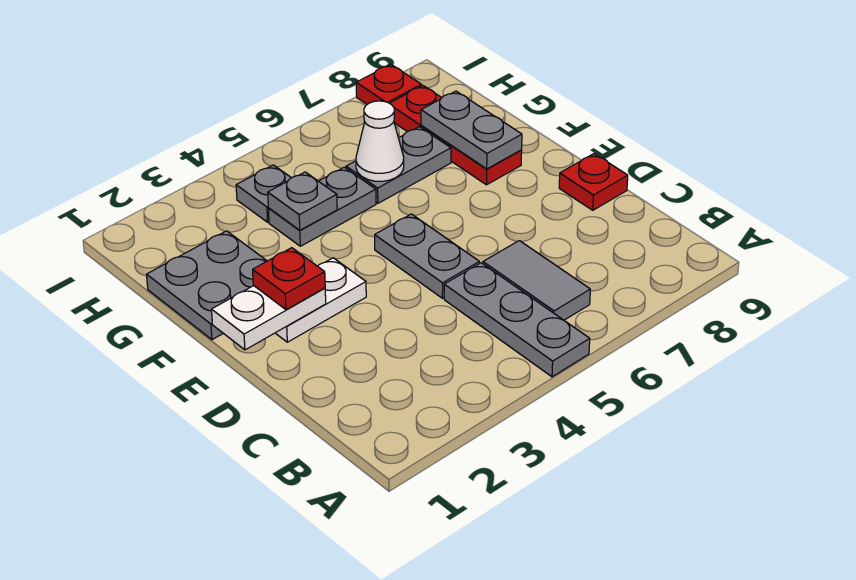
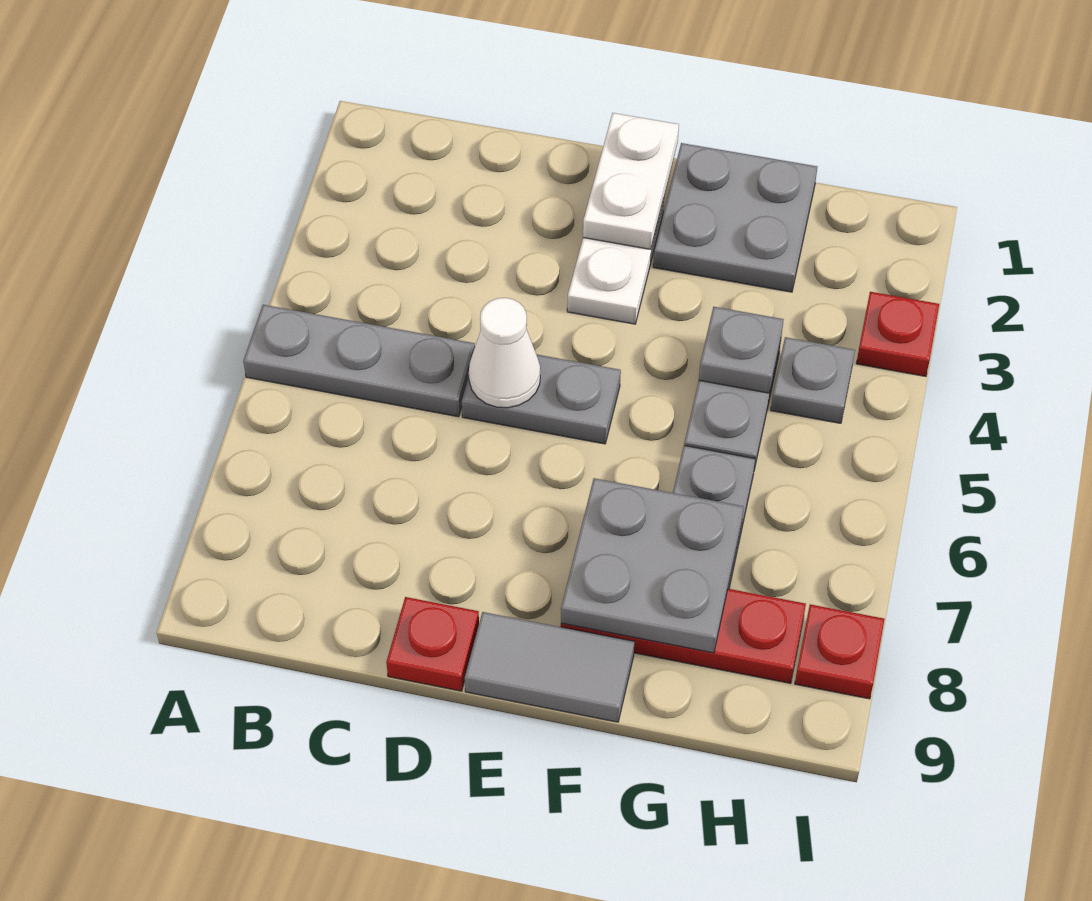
grey tile B6:C6 level 1 -> grey tile E9:F9 level 1
red plate E2 level 3 -> red plate I3 level 1
grey plate F8:G8 level 2 -> grey plate F7:G8 level 2
white cone G6 level 2 -> white cone D5 level 2

